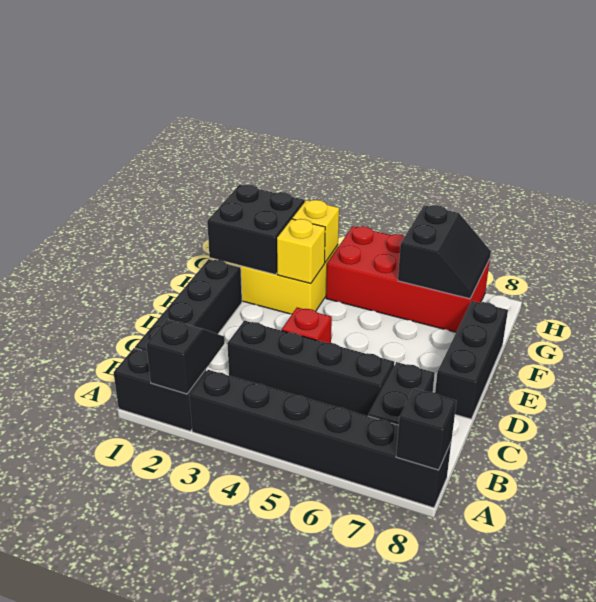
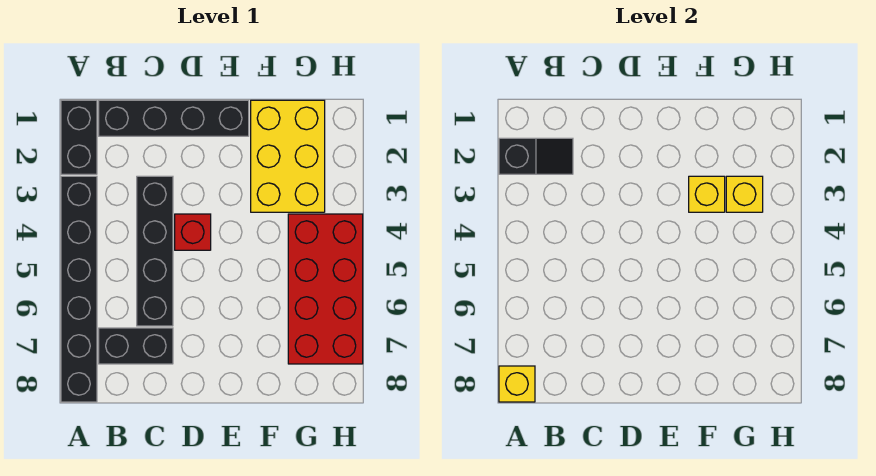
black brick A8 level 2 -> yellow brick A8 level 2
black brick D8:F8 level 1 -> none
black brick F1:G2 level 2 -> none
black slope G6:H7 level 2 top 6 -> none

